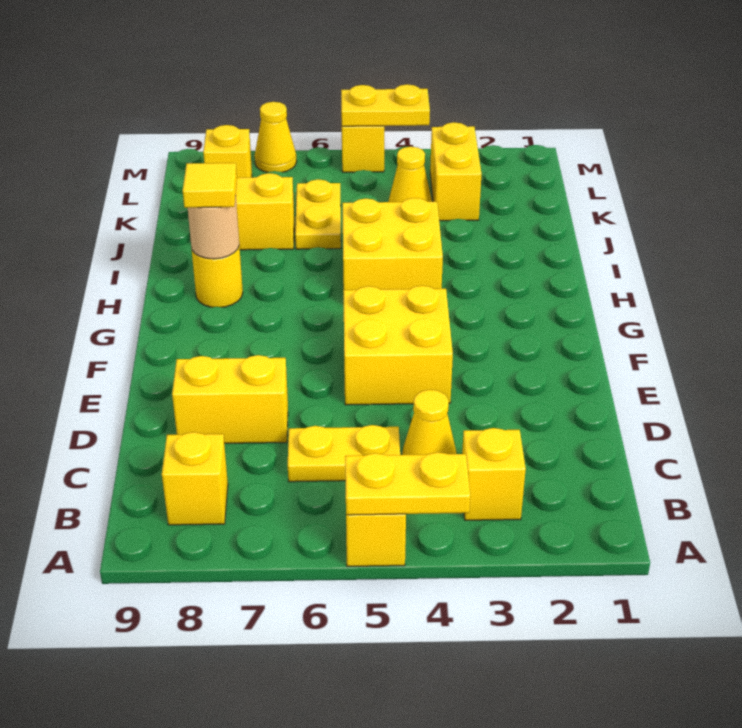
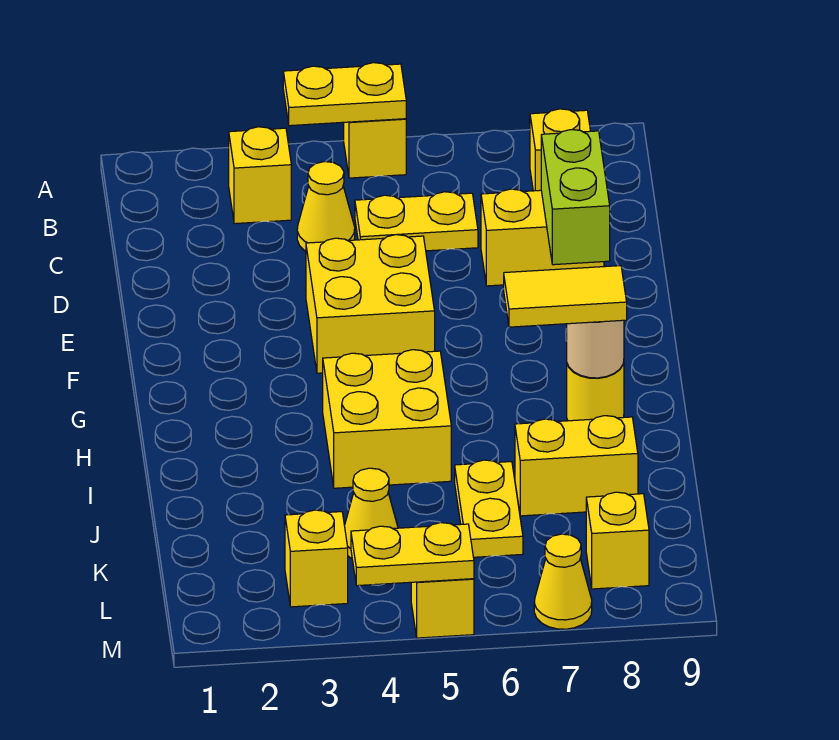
none -> lime brick D8:E8 level 2
yellow tile H8 level 3 -> yellow tile H7:H8 level 3
yellow brick K3:L3 level 1 -> yellow brick L3 level 1

